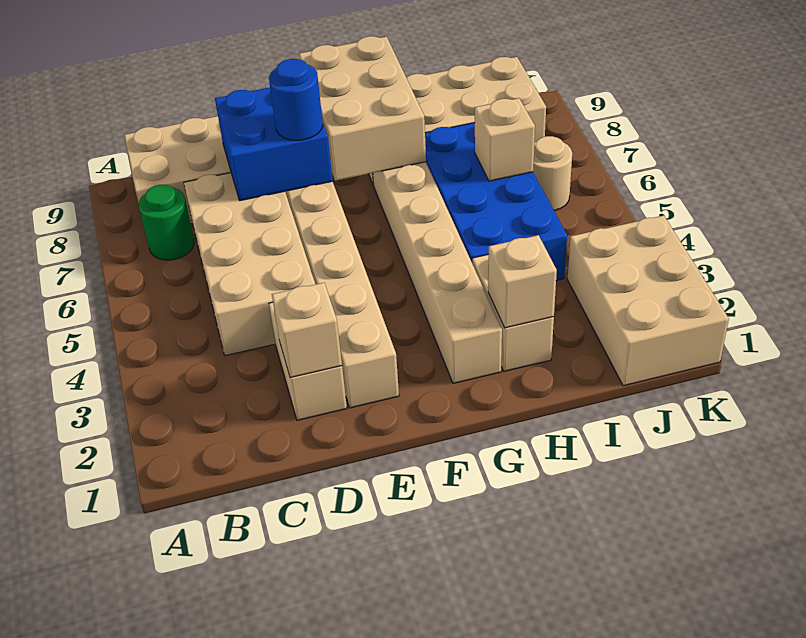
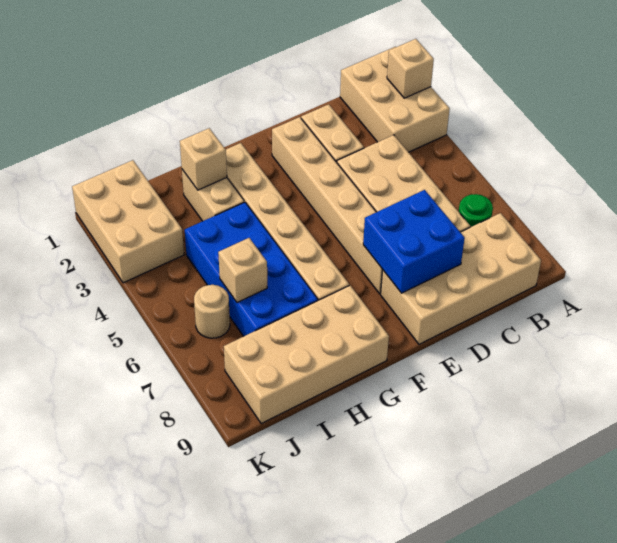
tan brick D2 level 2 -> tan brick A2 level 2
blue round brick E7 level 3 -> none
tan brick F7:G9 level 2 -> tan brick A1:B3 level 1

